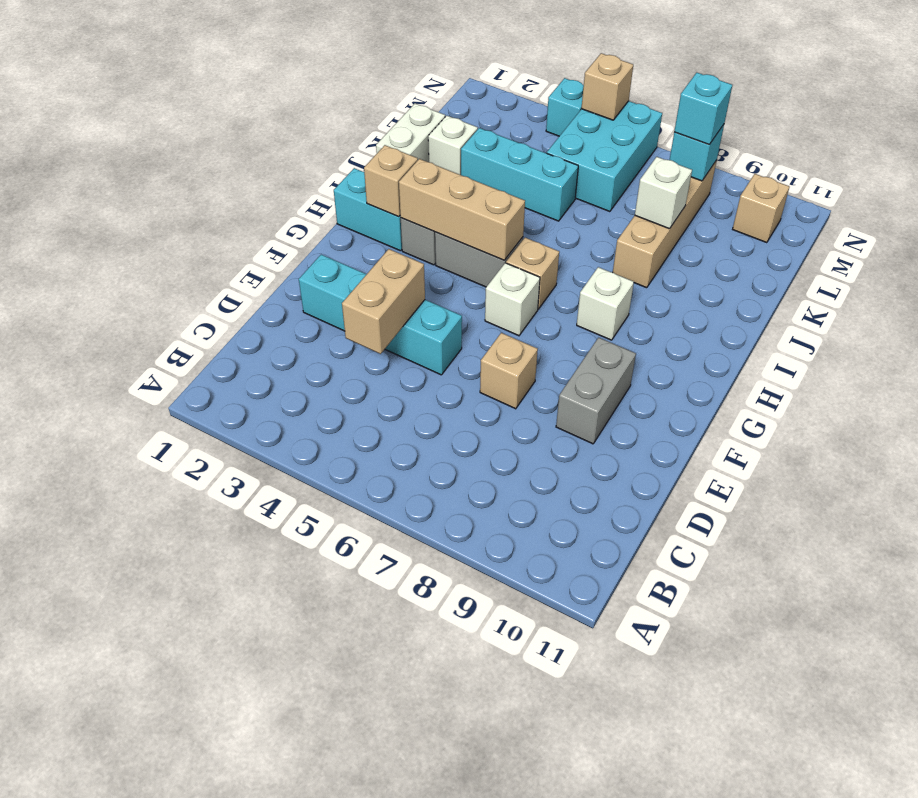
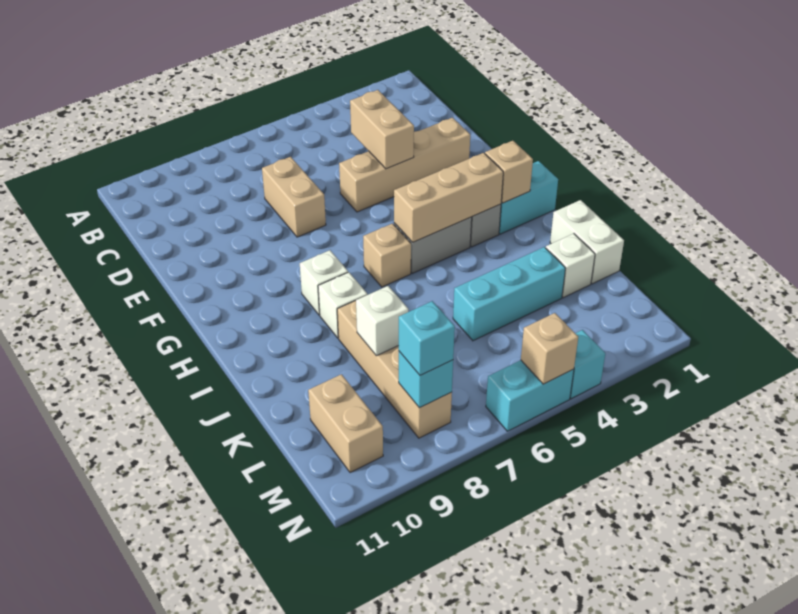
cyan brick E2:E5 level 1 -> tan brick E2:E5 level 1
tan brick E7 level 1 -> tan brick D7:E7 level 1
grey brick E9:F9 level 1 -> none
white brick G6 level 1 -> white brick I8 level 1
cyan brick L5:N6 level 1 -> cyan brick N5:N6 level 1
tan brick M10 level 1 -> tan brick L10:M10 level 1

